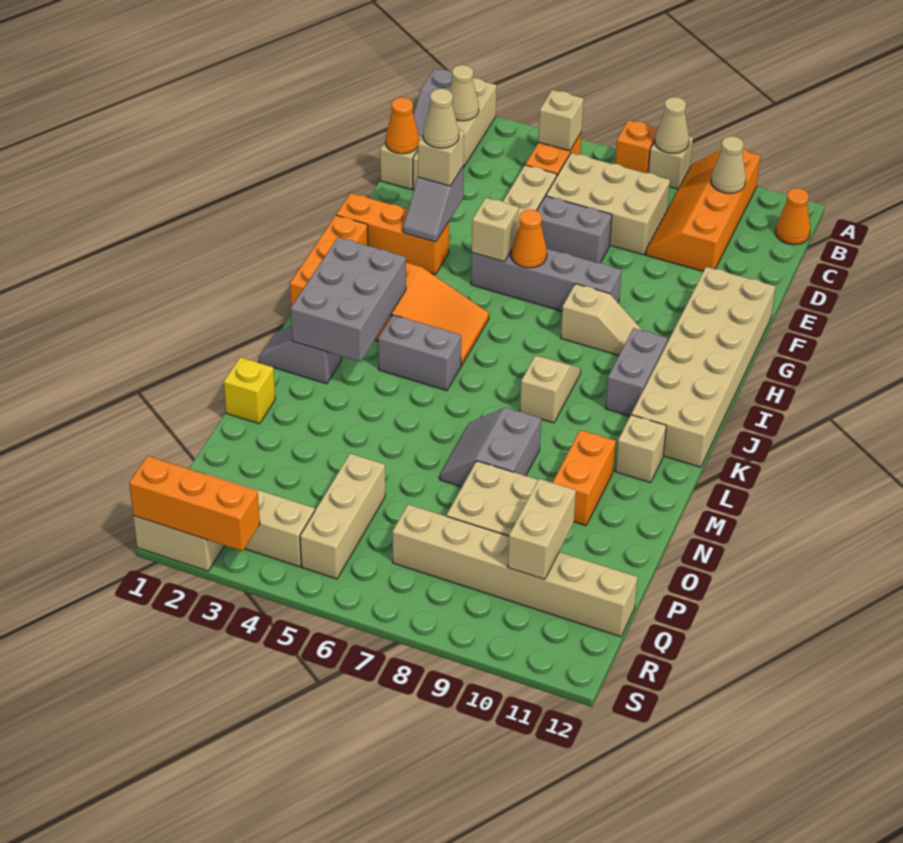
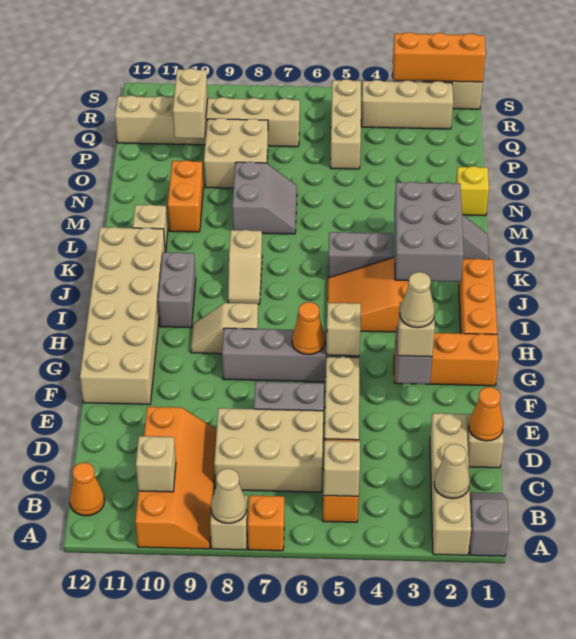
tan cone B10 level 2 -> tan brick B10 level 2

